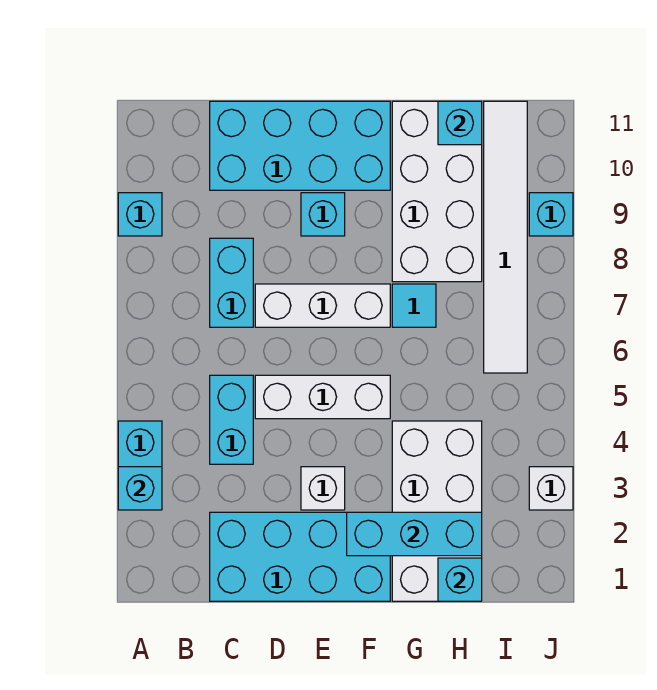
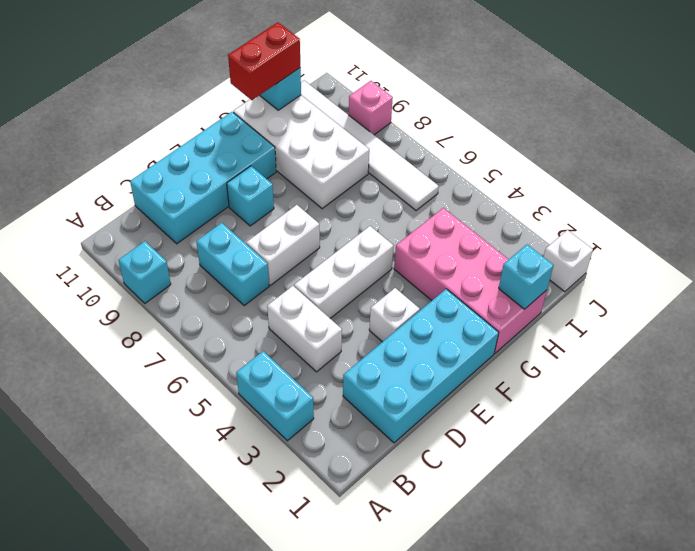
cyan brick A3 level 2 -> none
cyan brick C4:C5 level 1 -> white brick C4:C5 level 1
white brick D7:F7 level 1 -> white brick D7:E7 level 1
cyan brick F2:H2 level 2 -> none
white brick G1:H4 level 1 -> pink brick G1:H4 level 1
cyan tile G7 level 1 -> none
none -> red brick G11:H11 level 3
white brick J3 level 1 -> white brick J1 level 1
cyan brick J9 level 1 -> pink brick J9 level 1

